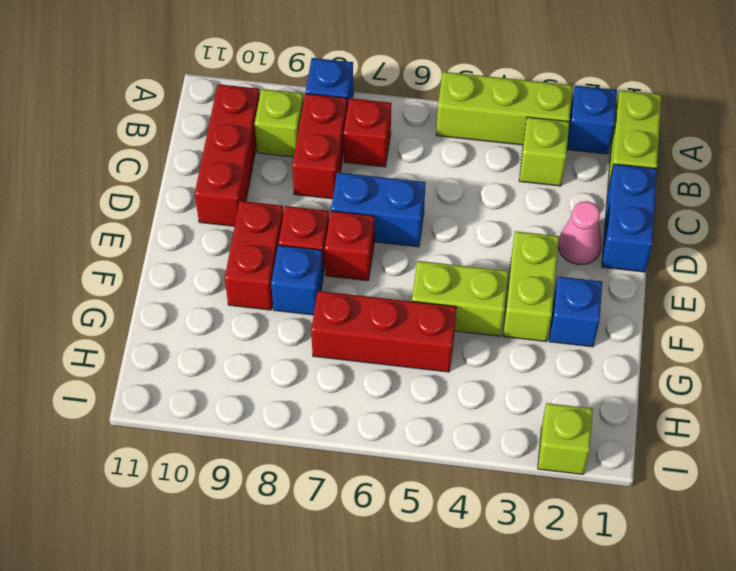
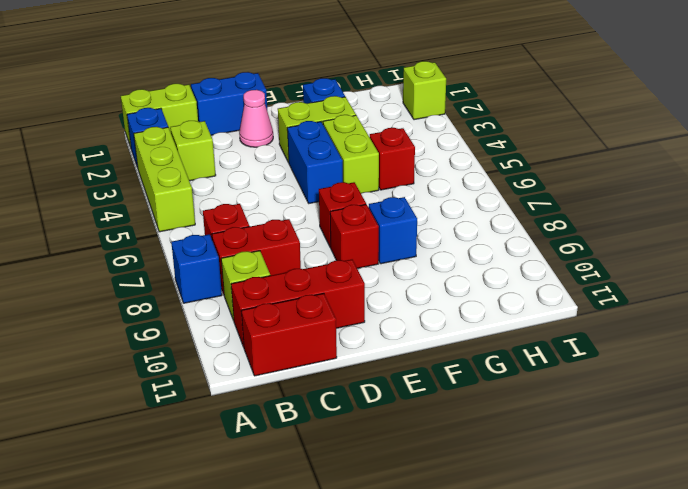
blue brick D6:D7 level 1 -> blue brick E4:E5 level 1
red brick E9:F9 level 1 -> red brick B11:C11 level 1
red brick G5:G7 level 1 -> red brick G5 level 1

